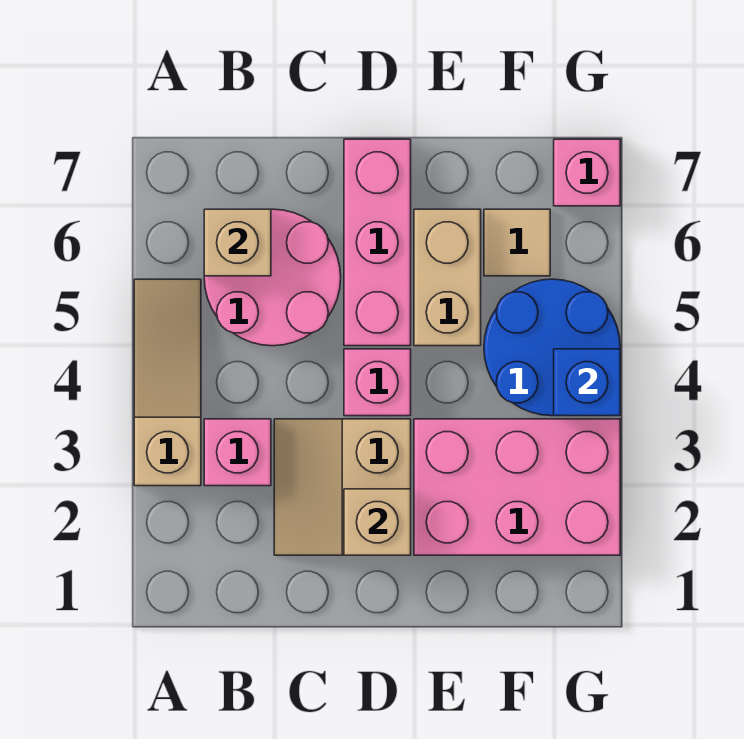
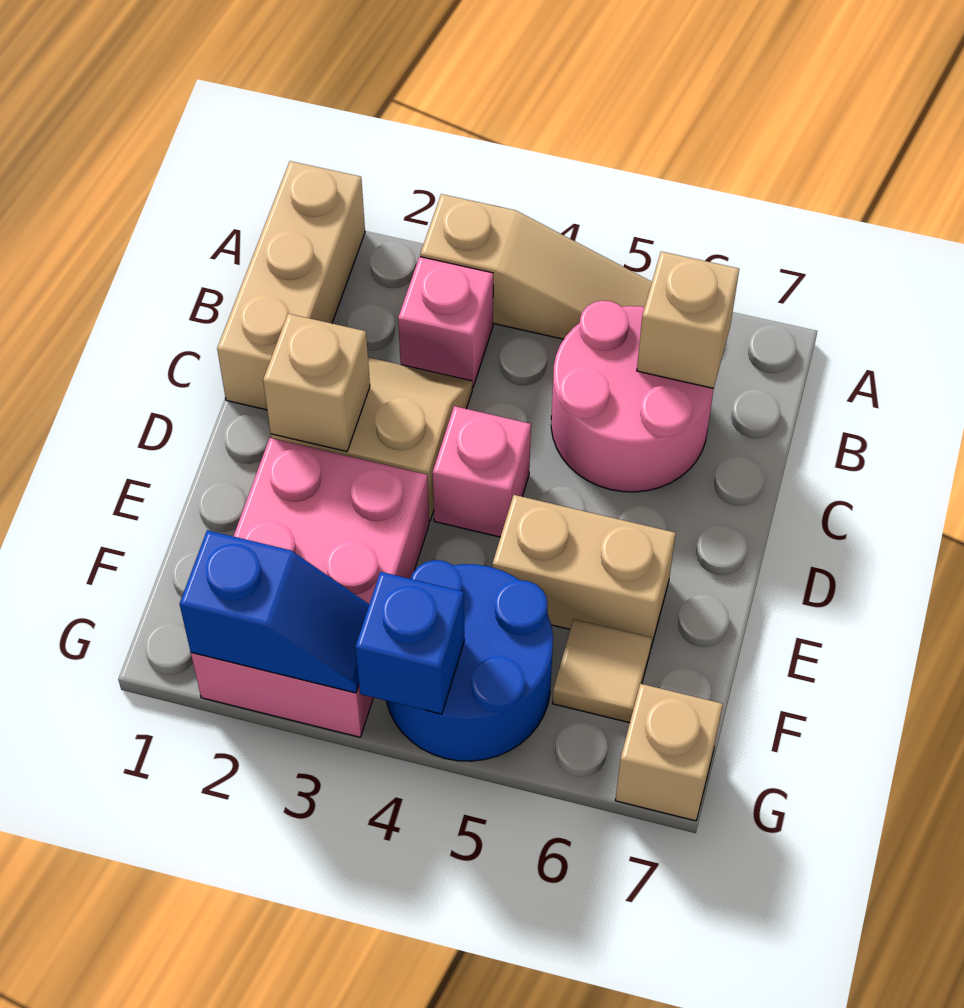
none -> tan brick A1:C1 level 1
pink brick D5:D7 level 1 -> none
none -> blue slope G2:G3 level 2 top 2
pink brick G7 level 1 -> tan brick G7 level 1

